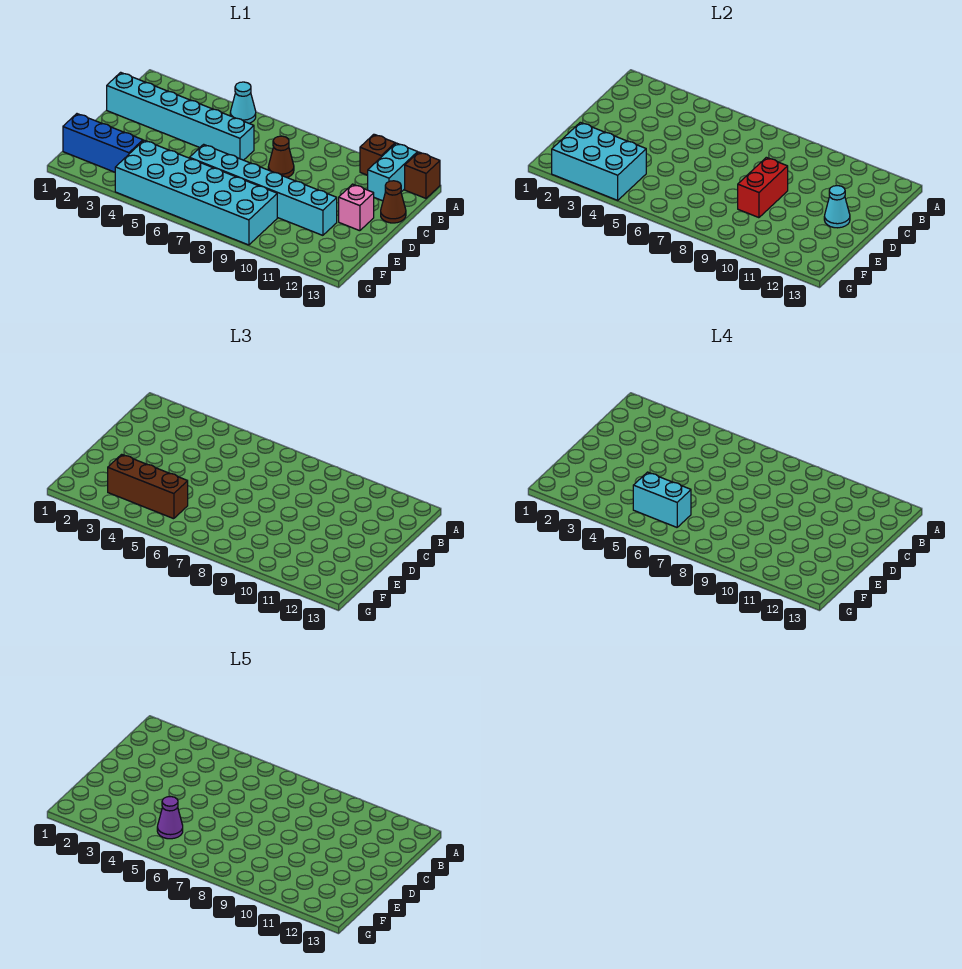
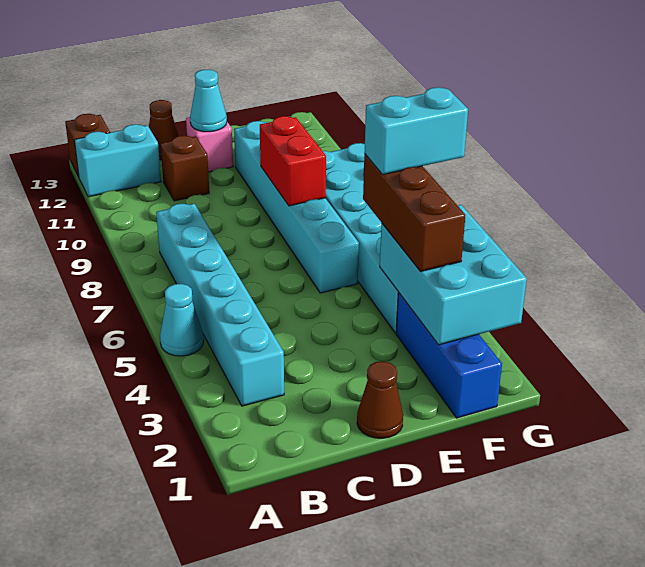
brown brick A11 level 1 -> brown brick C11 level 1
cyan brick C1:C6 level 1 -> cyan brick B3:B8 level 1
brown cone C8 level 1 -> brown cone D1 level 1
red brick D9:E9 level 2 -> red brick E8:E9 level 2
cyan brick F5:F6 level 4 -> cyan brick F5:G5 level 4
purple cone F5 level 5 -> none

